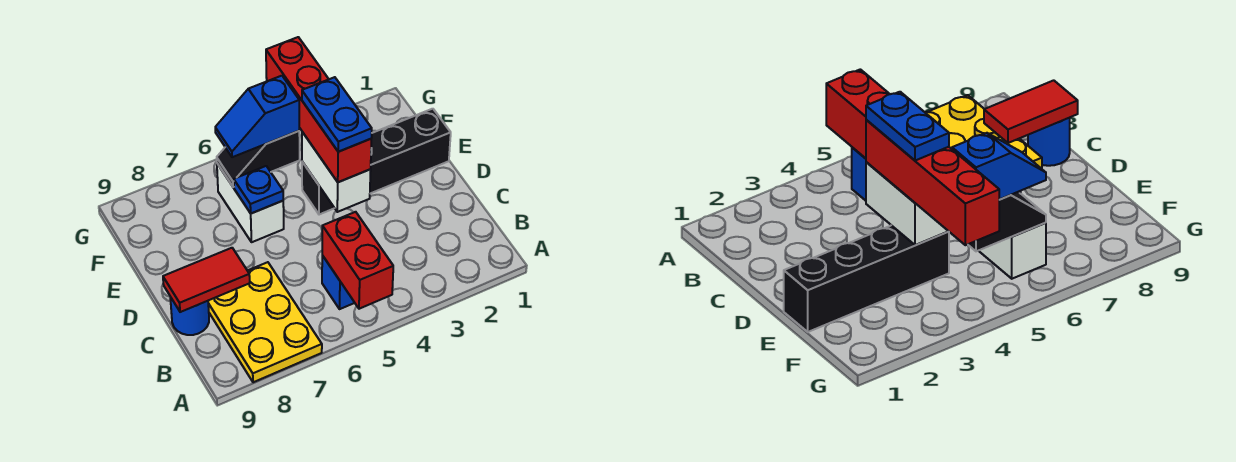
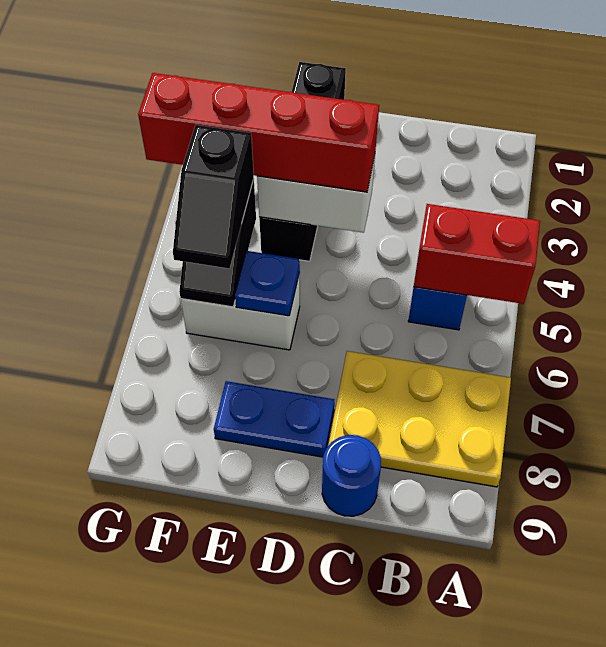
red tile C8:C9 level 2 -> none
blue plate D4:E4 level 4 -> blue plate D8:E8 level 1
blue slope F5:F6 level 3 top 5 -> black slope F5:F6 level 3 top 5

